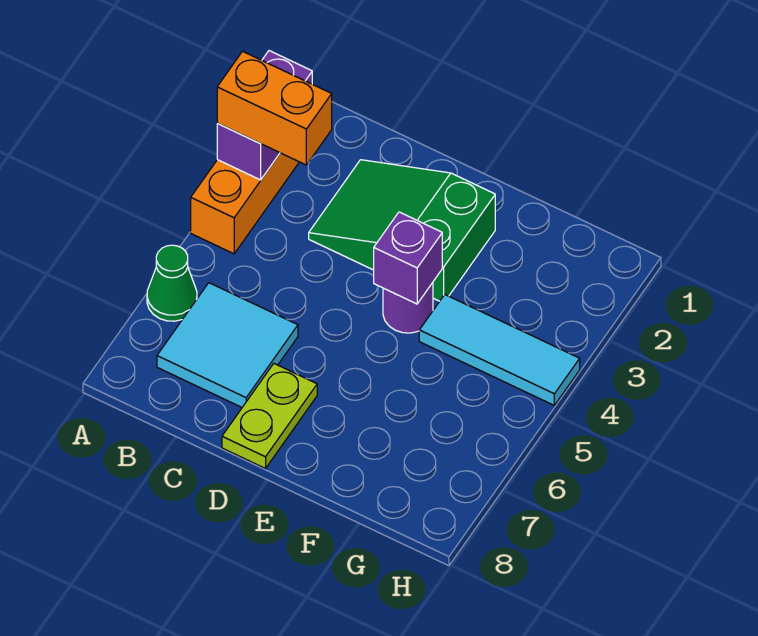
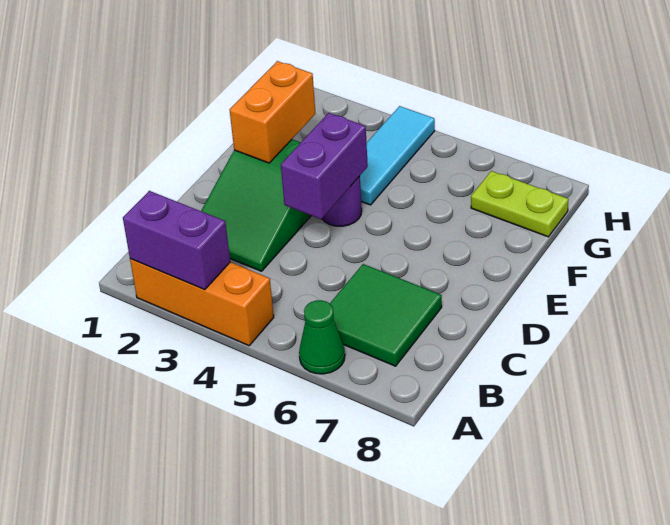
orange brick A3:B3 level 3 -> orange brick E2:F2 level 2
cyan tile B6:C7 level 1 -> green tile B6:C7 level 1
lime plate D7:D8 level 1 -> lime plate G7:G8 level 1
purple brick E4 level 2 -> purple brick D4:E4 level 2

